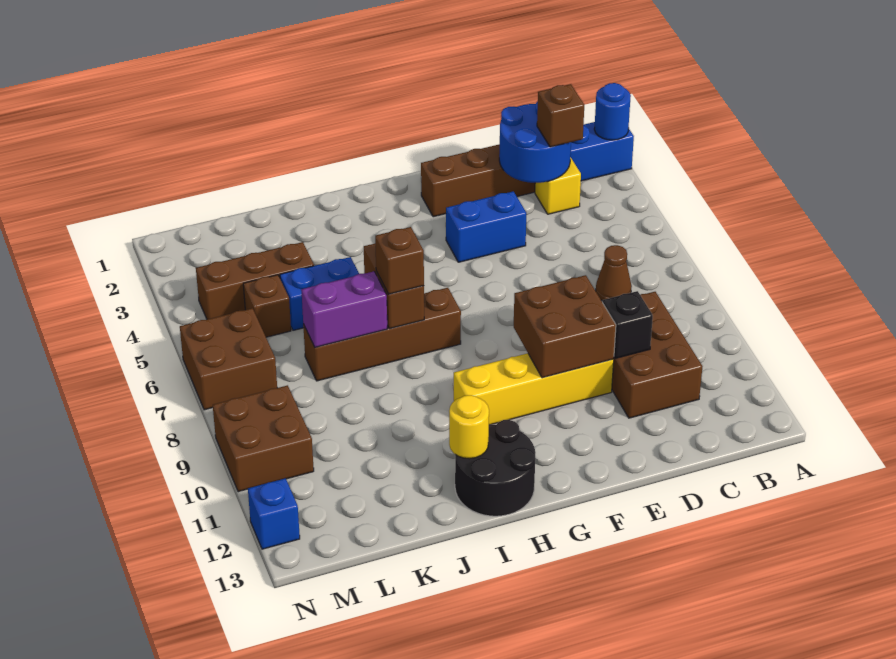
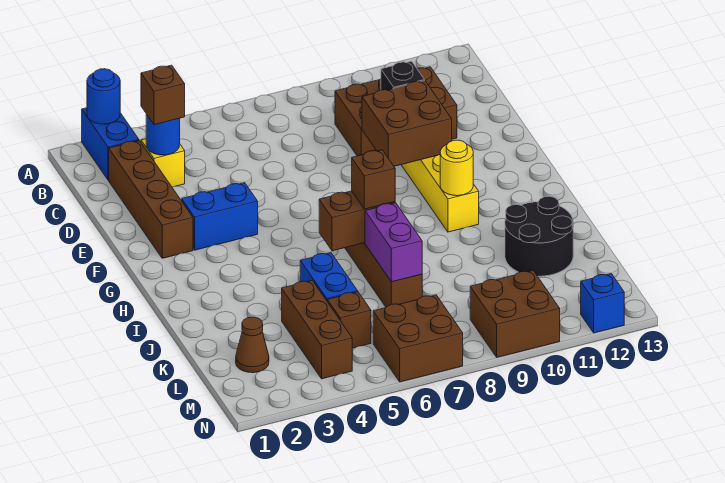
blue round brick C2:D3 level 2 -> blue round brick C3 level 2
brown cone C7 level 1 -> brown cone L2 level 1
blue brick E4:F4 level 1 -> blue brick F3:F4 level 1
black round brick H12:I13 level 1 -> black round brick J11:K12 level 1
yellow round brick I12 level 2 -> yellow round brick H10 level 2

